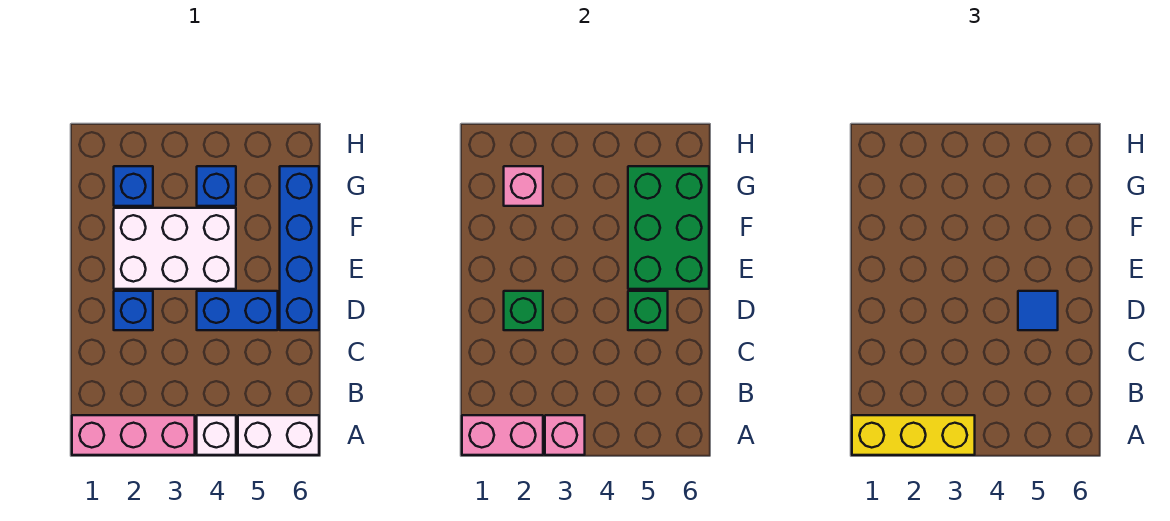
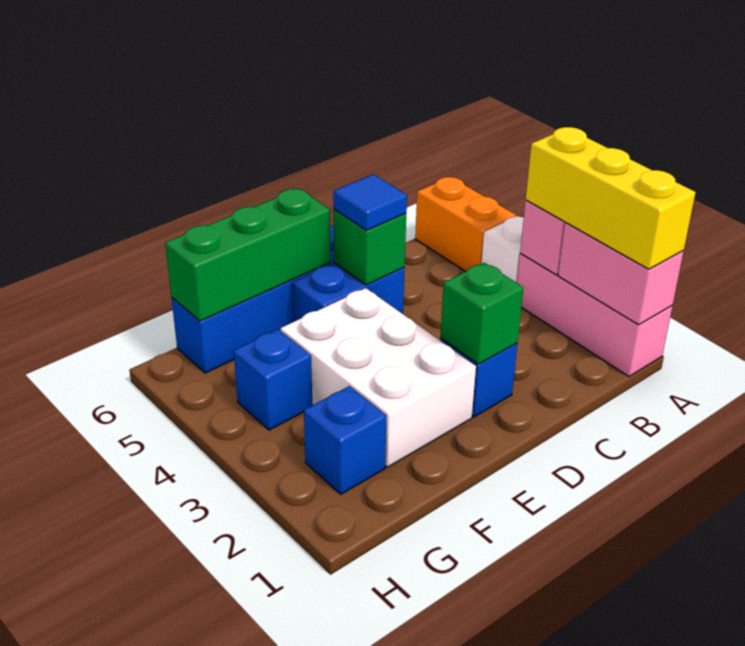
white brick A5:A6 level 1 -> orange brick A5:A6 level 1
blue brick D4:D5 level 1 -> blue brick D5:E5 level 1
green brick E5:G6 level 2 -> green brick E6:G6 level 2
pink brick G2 level 2 -> none

